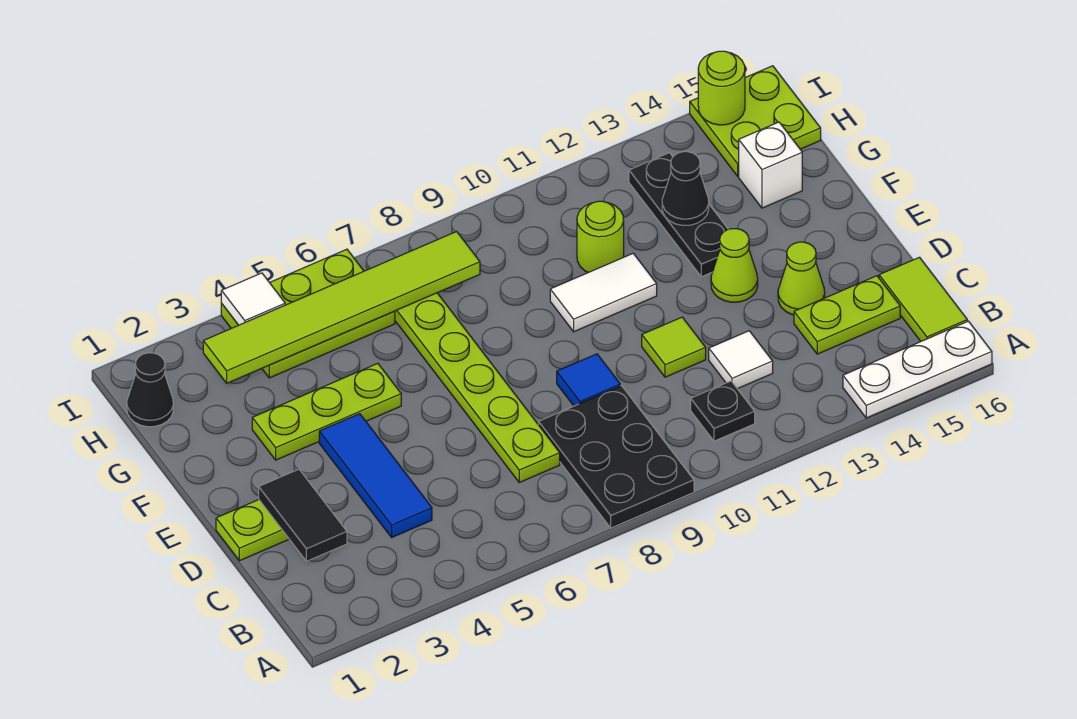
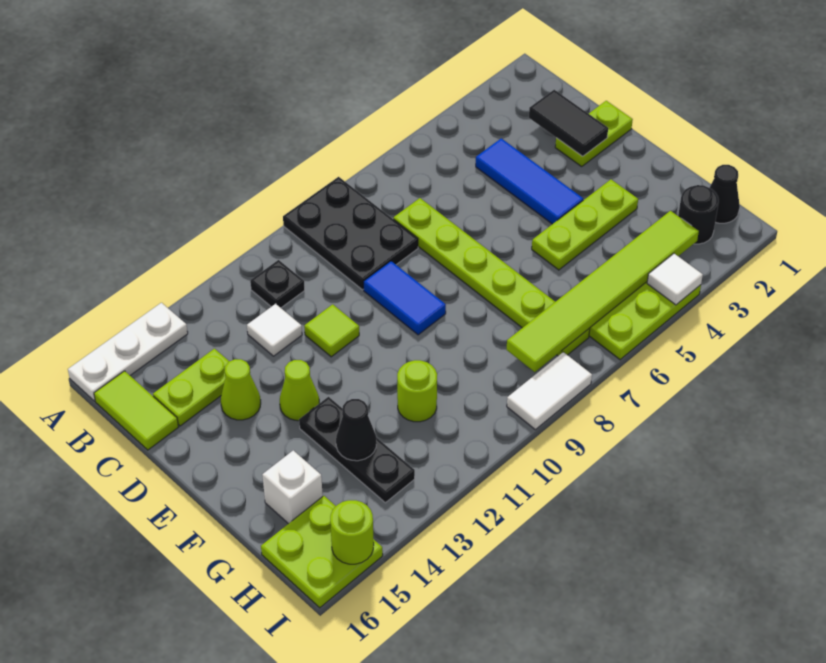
blue tile D9 level 1 -> blue tile D9:E9 level 1
white tile F10:F11 level 1 -> white tile I8:I9 level 1
none -> black round brick H2 level 1

